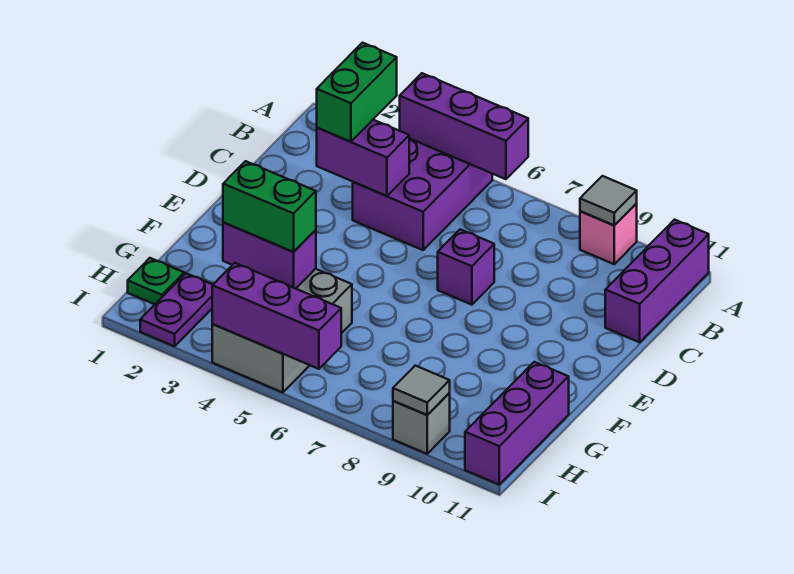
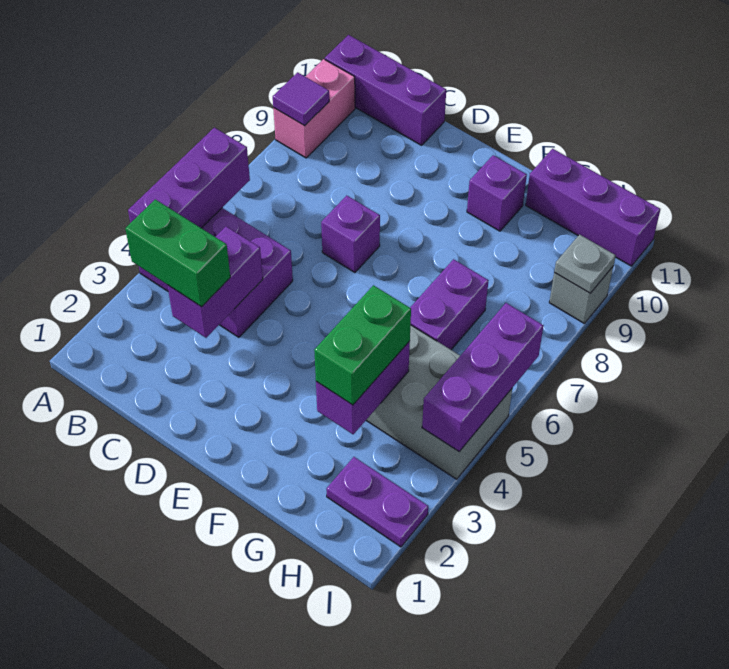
pink brick A9 level 1 -> pink brick A9:A10 level 1
grey tile A9 level 2 -> purple tile A9 level 2
none -> purple brick F10 level 1
none -> purple brick G6:G7 level 1
green plate H1 level 1 -> none
grey tile I9 level 2 -> grey plate I9 level 2

